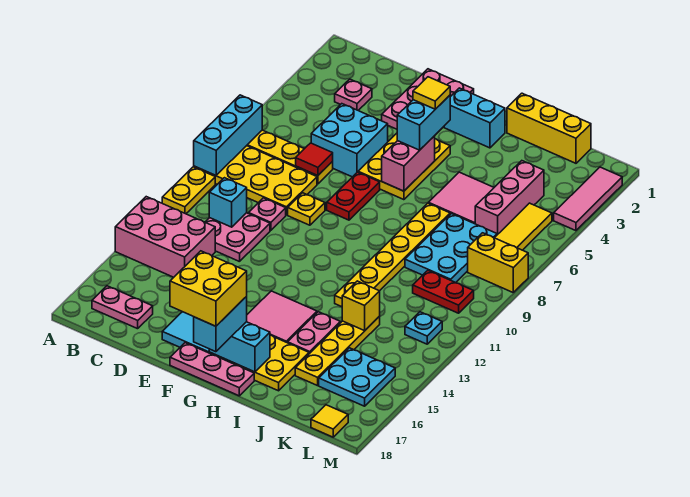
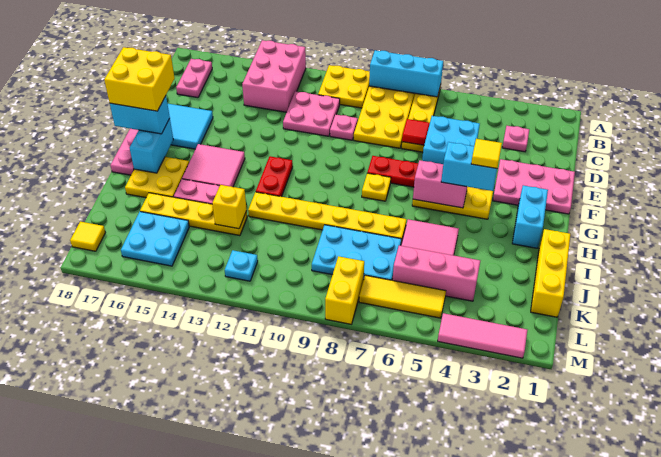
yellow plate A10:A11 level 1 -> yellow plate A10:B11 level 1
cyan brick C11 level 2 -> none
yellow plate E9 level 1 -> yellow plate G8 level 1
red plate K10:L10 level 1 -> red plate G12:H12 level 1

